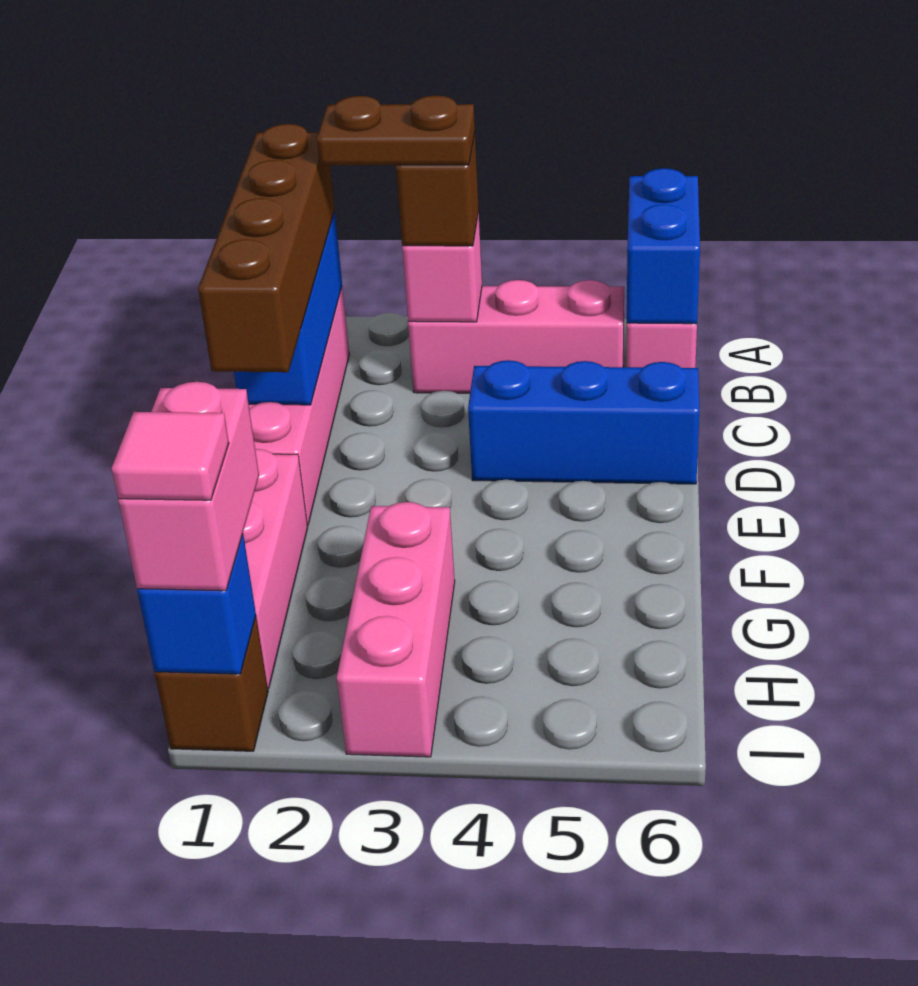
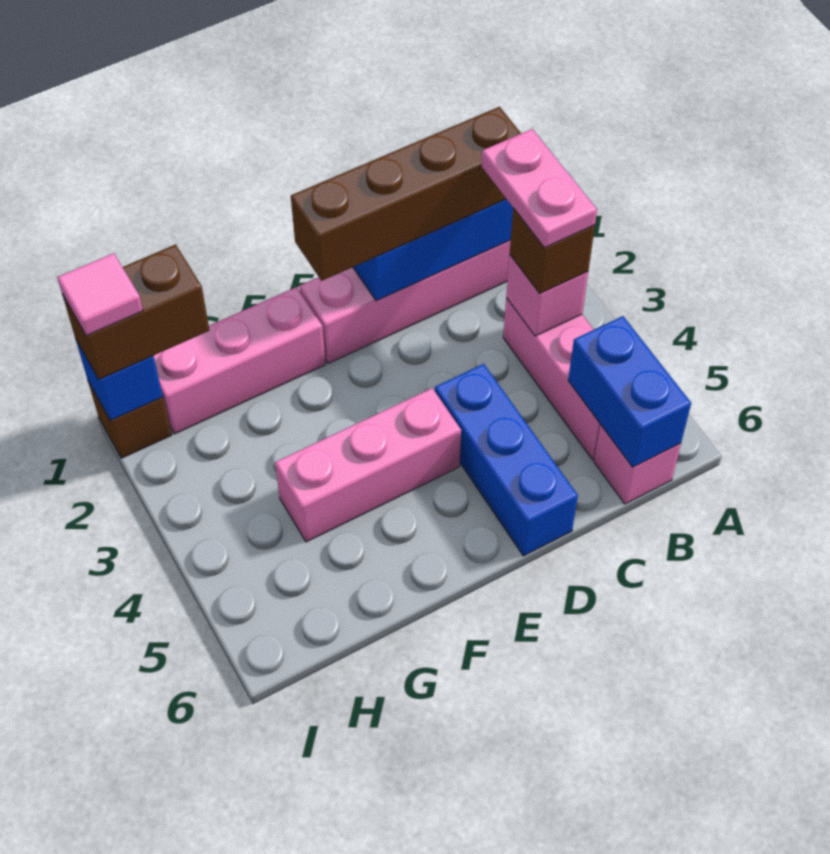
blue brick A6:B6 level 2 -> blue brick B5:B6 level 2
brown plate B2:B3 level 4 -> pink plate B2:B3 level 4
pink brick G3:I3 level 1 -> pink brick E4:G4 level 1
pink brick H1:I1 level 3 -> brown brick H1:I1 level 3

